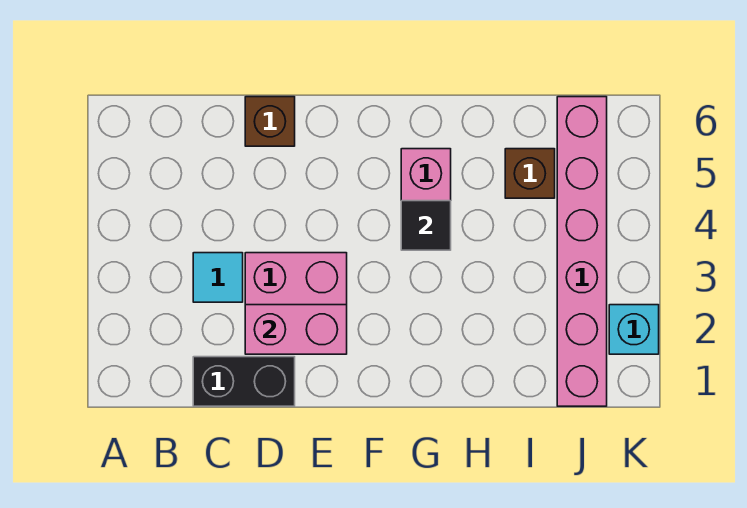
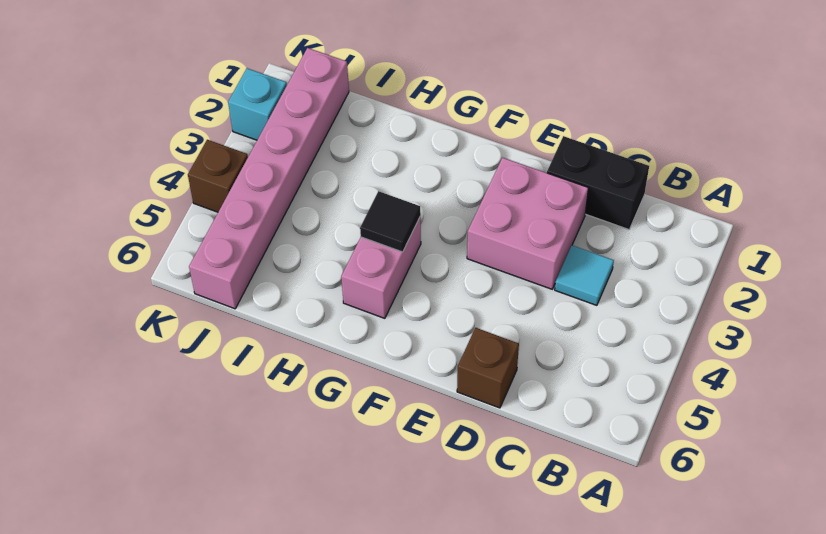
pink brick D2:E2 level 2 -> none
brown brick I5 level 1 -> brown brick K4 level 1

